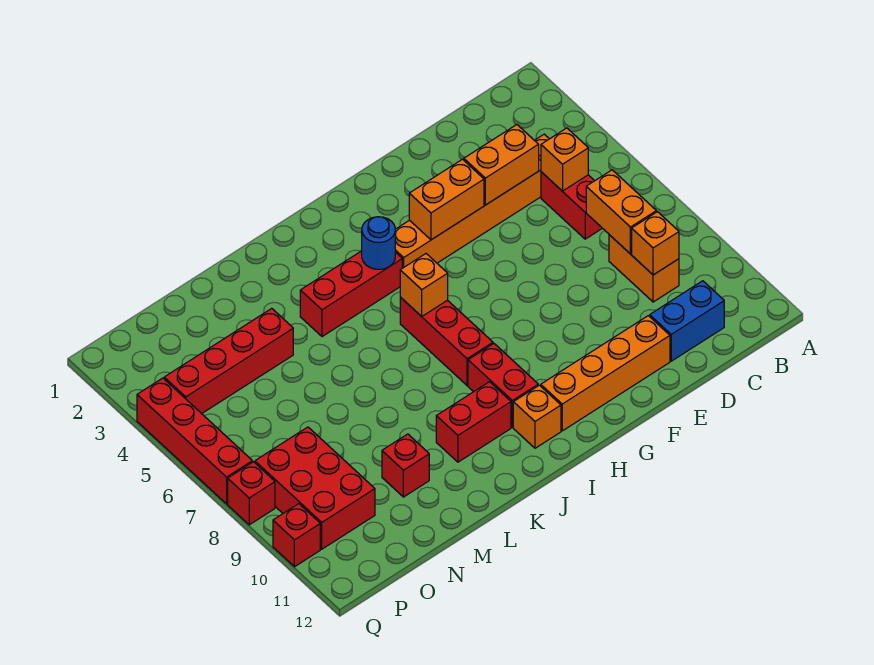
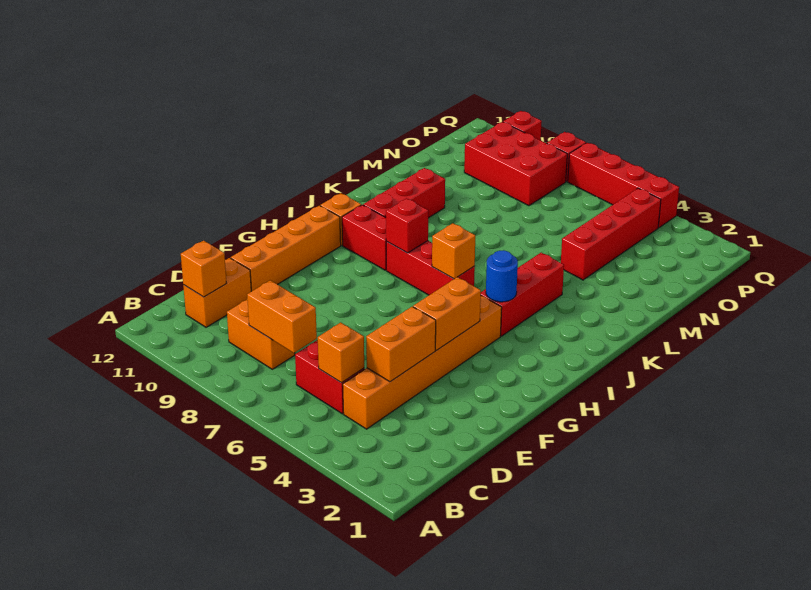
orange brick C9 level 2 -> orange brick C11 level 2
blue brick C11:D11 level 1 -> orange brick C11:D11 level 1
red brick J10:K10 level 1 -> red brick J10:L10 level 1
red brick M10 level 1 -> red brick I8 level 2

